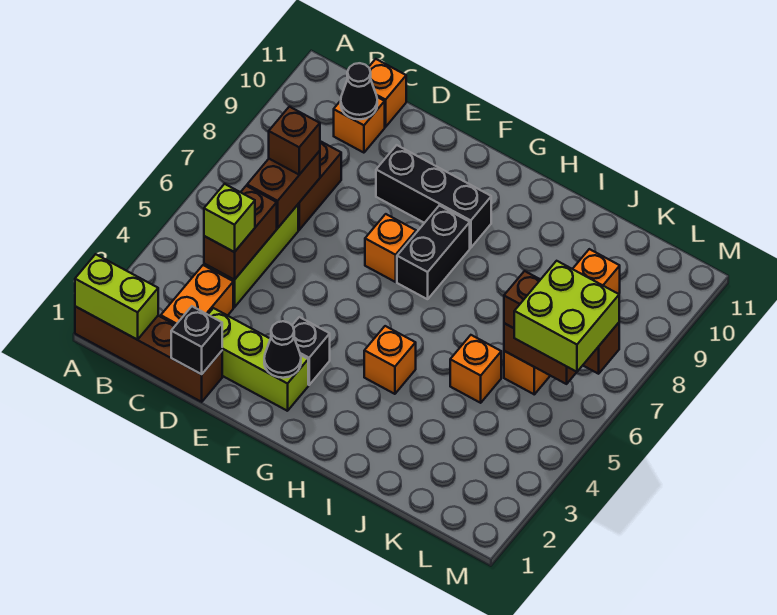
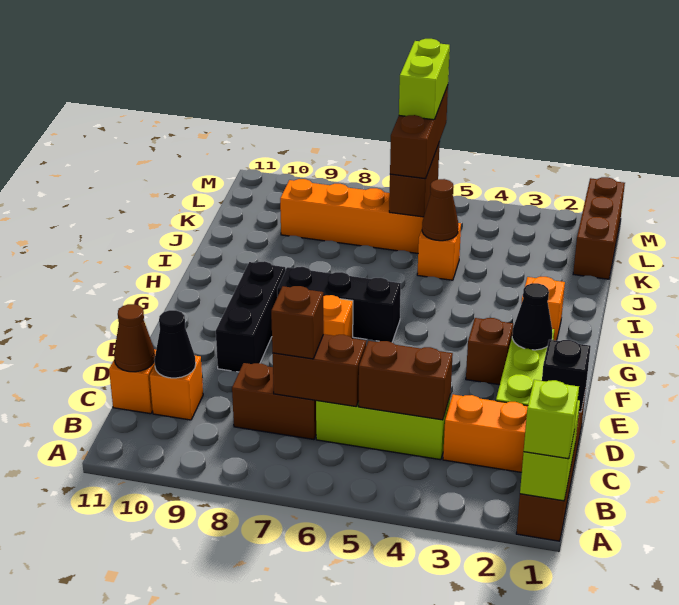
lime brick C4 level 3 -> lime brick A1 level 3
none -> brown cone C11 level 2
black brick F3 level 1 -> brown brick F3 level 1
black brick G7:G8 level 1 -> black brick G6:G8 level 1
orange brick H4 level 1 -> orange brick H2 level 1
none -> brown cone J5 level 2
none -> brown brick K1:M1 level 1
lime brick L5:M6 level 4 -> lime brick L6:M6 level 4

